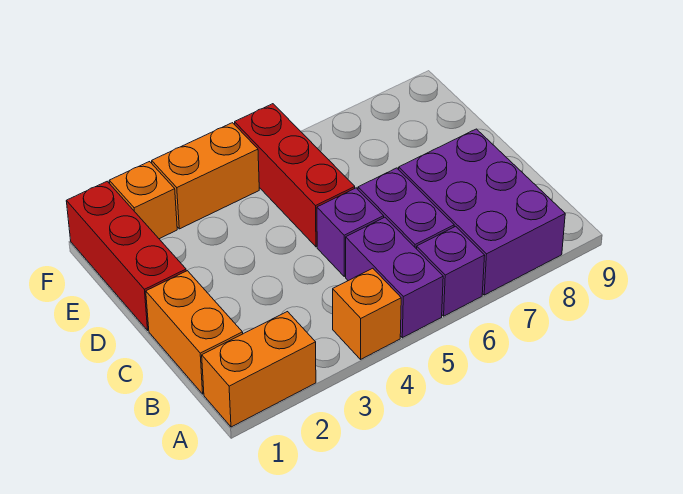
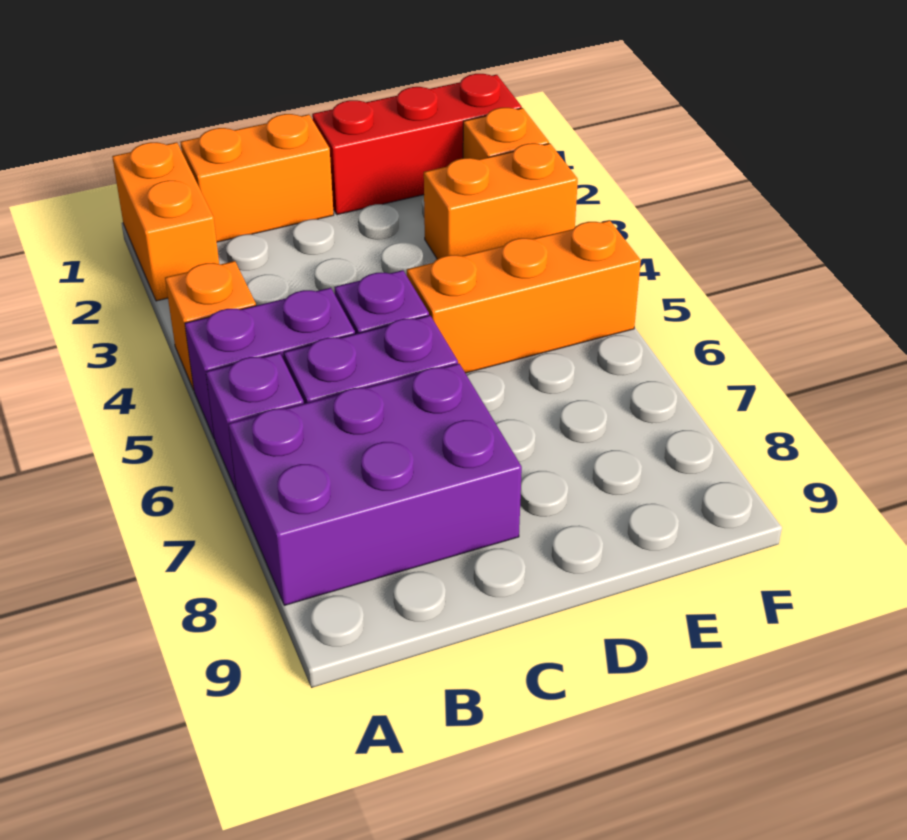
red brick D5:F5 level 1 -> orange brick D5:F5 level 1
orange brick F3:F4 level 1 -> orange brick E3:F3 level 1

